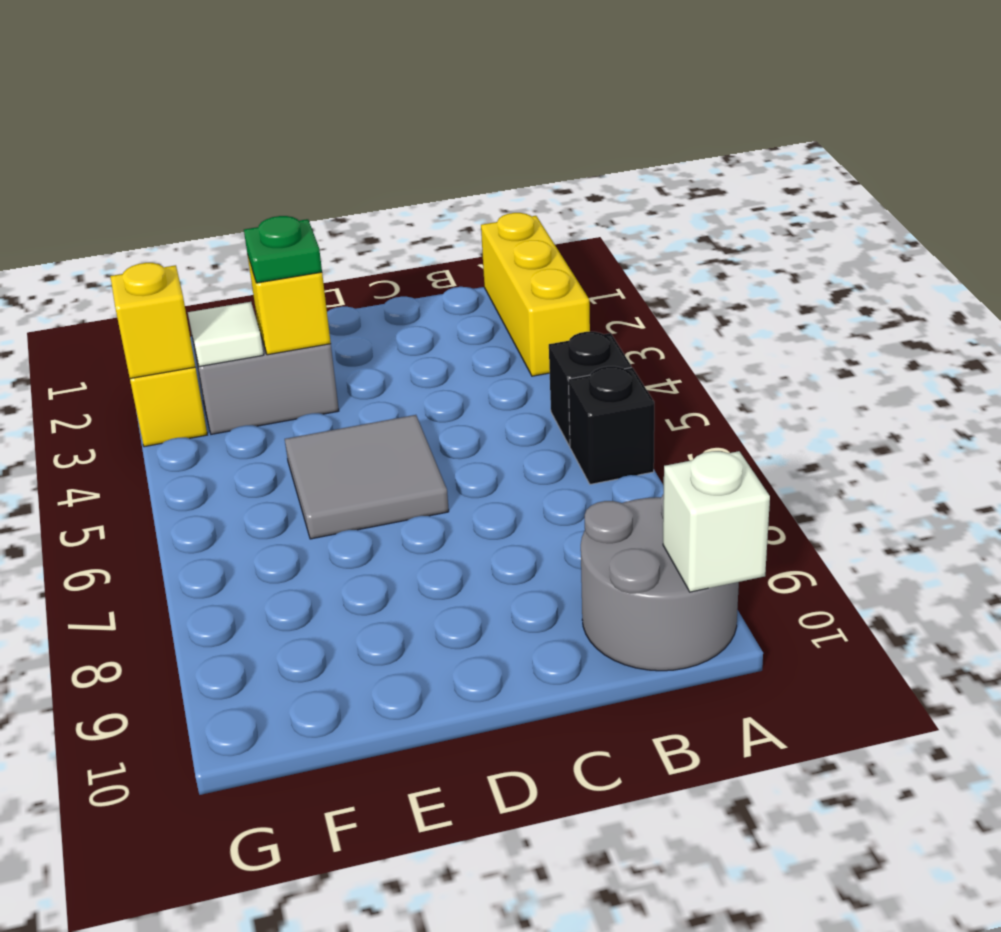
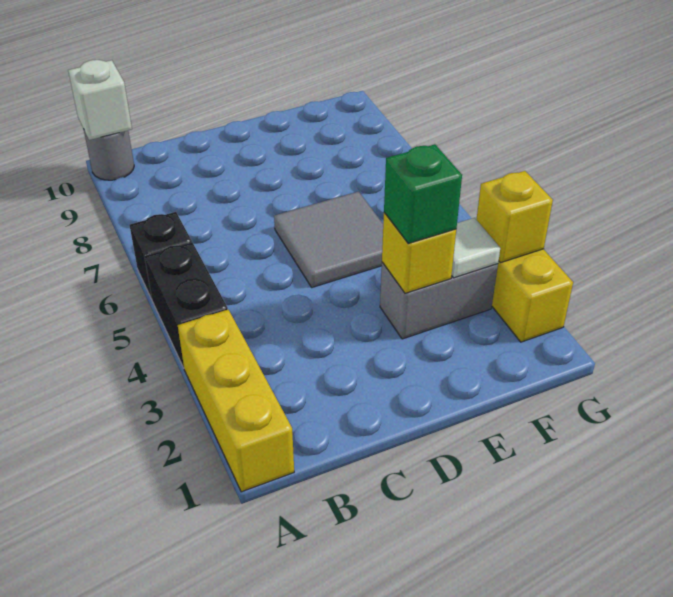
black brick A5 level 1 -> black brick A4:A5 level 1
grey round brick A9:B10 level 1 -> grey round brick A10 level 1
green plate E3 level 3 -> green brick E3 level 3

